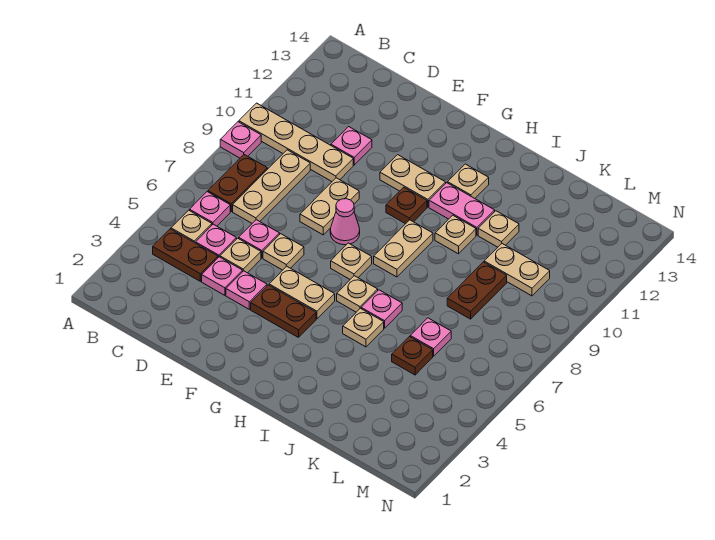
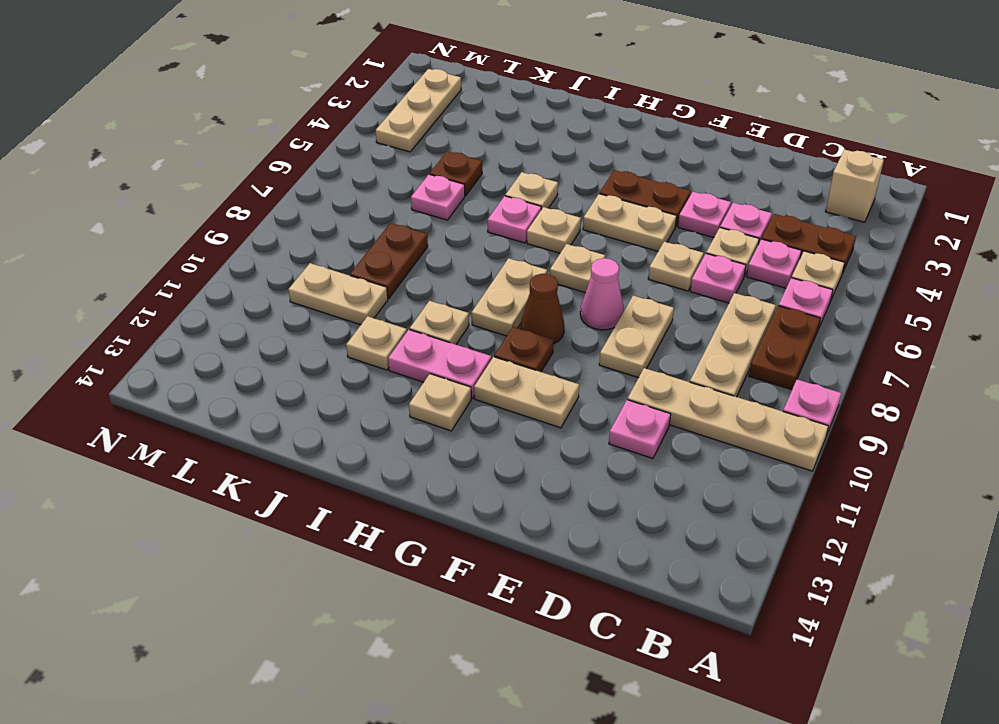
none -> tan brick B2 level 1
none -> brown cone G9 level 1
none -> tan plate M2:M4 level 1

